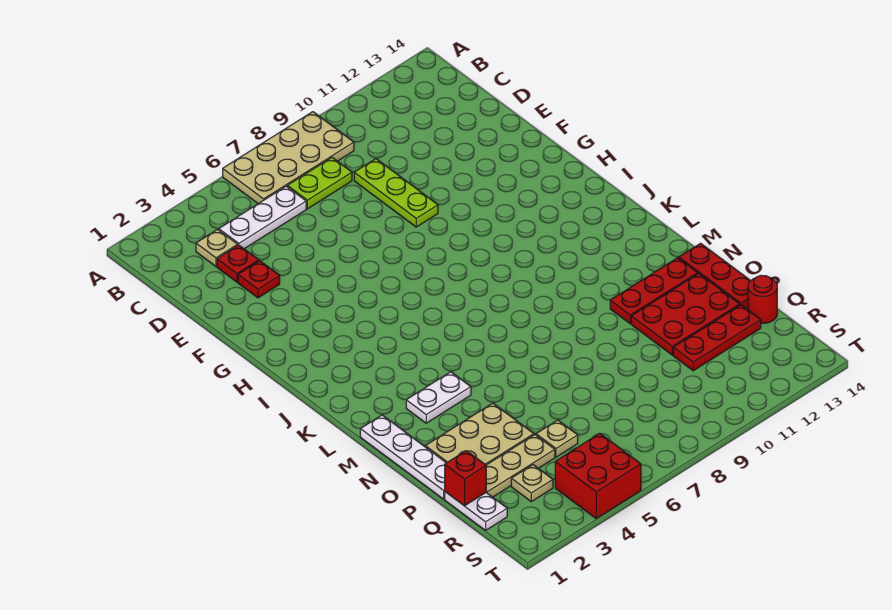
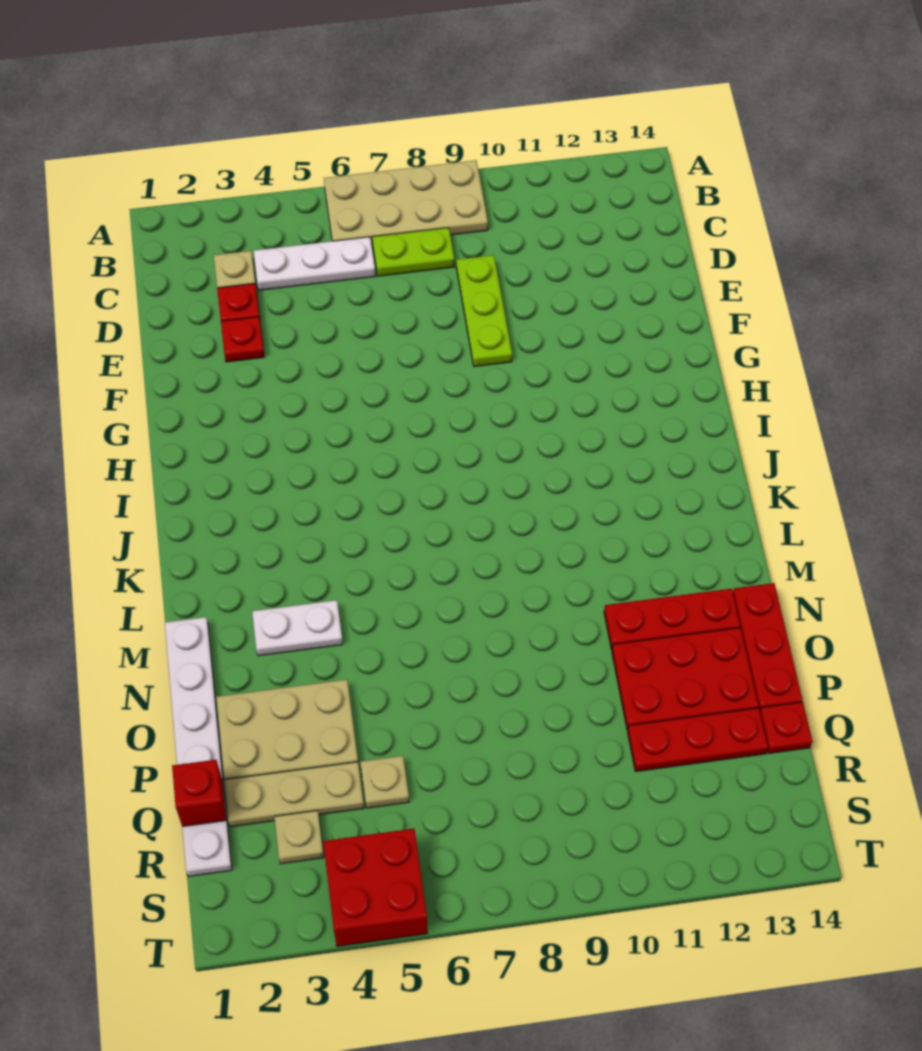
red round brick Q14 level 1 -> red plate Q14 level 1

